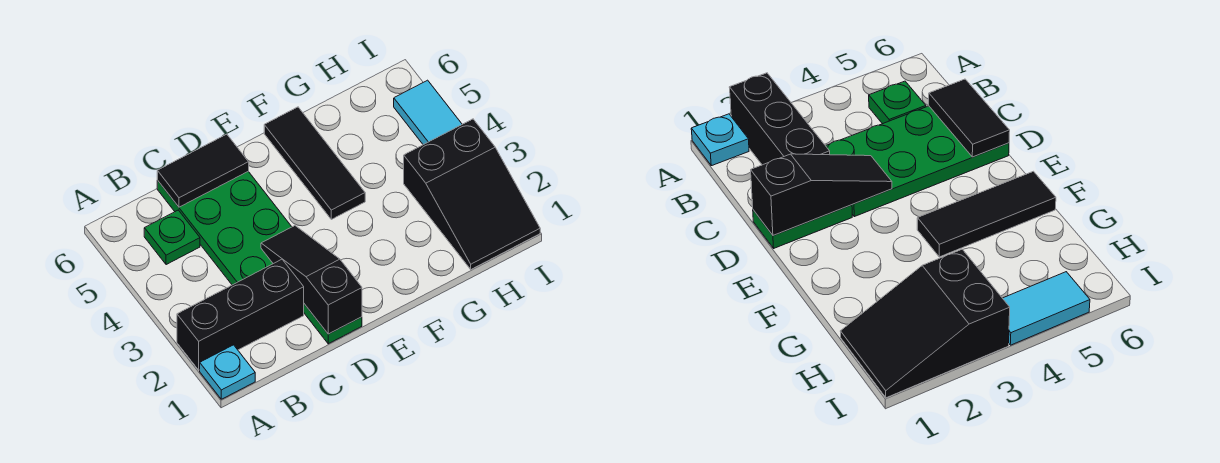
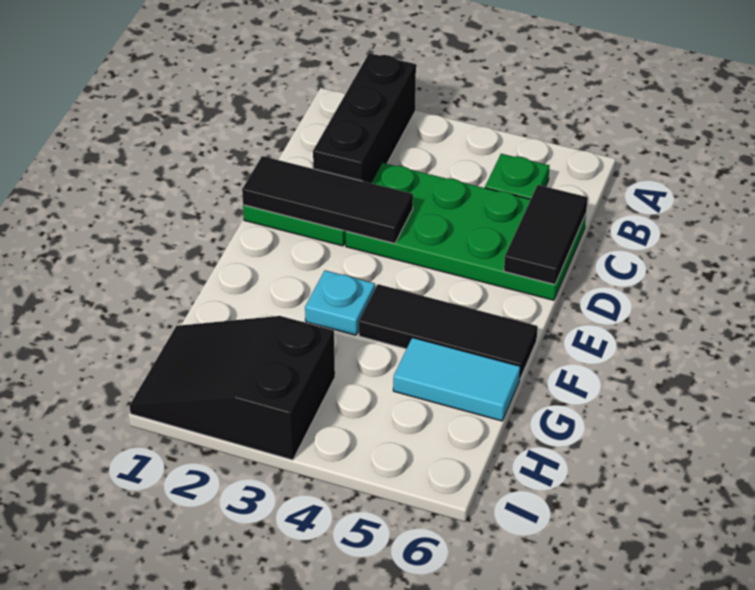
cyan plate A1 level 1 -> cyan plate F3 level 1
black slope D1:D3 level 2 top 1 -> black tile D1:D3 level 2
cyan tile I4:I5 level 1 -> cyan tile G5:G6 level 1

